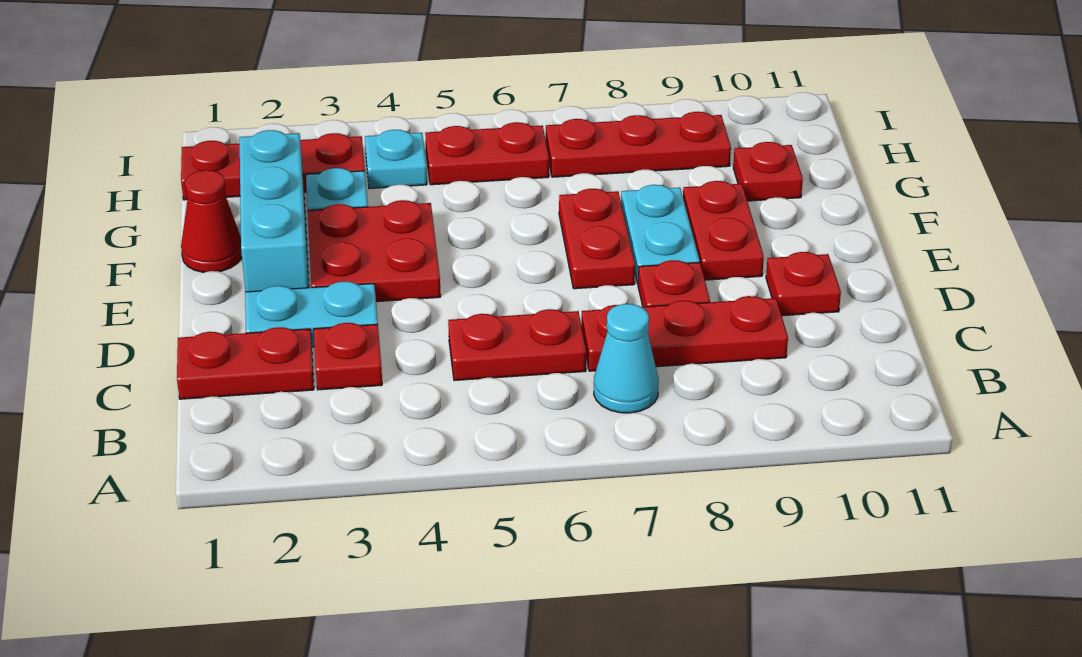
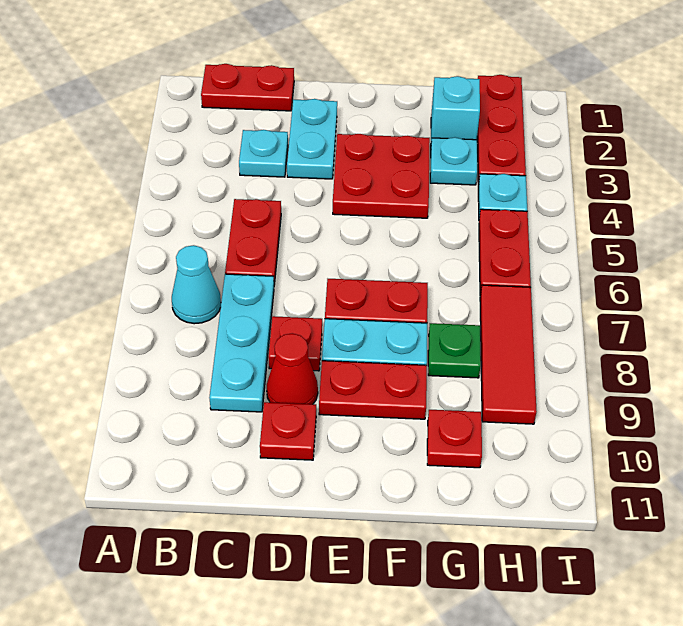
red plate C1:C2 level 1 -> red plate B1:C1 level 1
red plate C3 level 1 -> cyan plate C3 level 1
red plate C7:C9 level 1 -> cyan plate C7:C9 level 1
cyan brick E2:G2 level 1 -> cyan brick G2 level 1
red cone F1 level 1 -> red cone D9 level 1
none -> green plate G8 level 1
red plate H7:H9 level 1 -> red tile H7:H9 level 1

